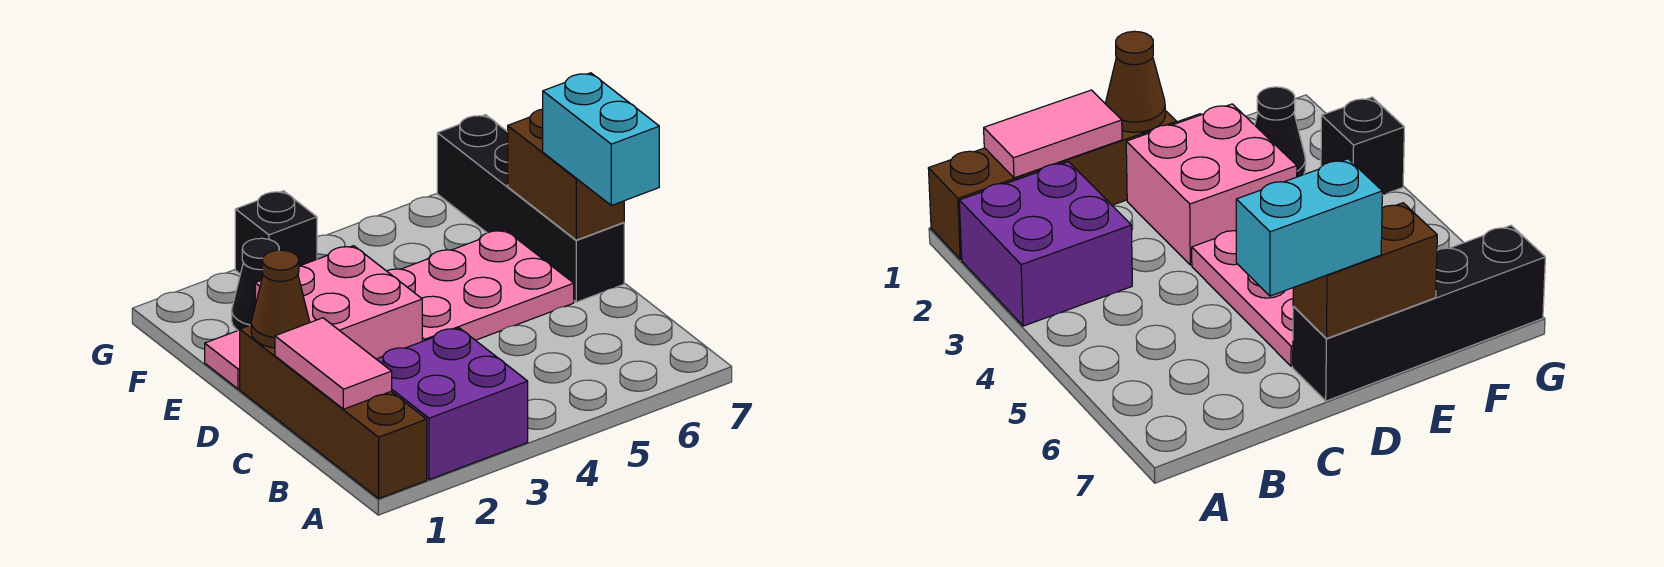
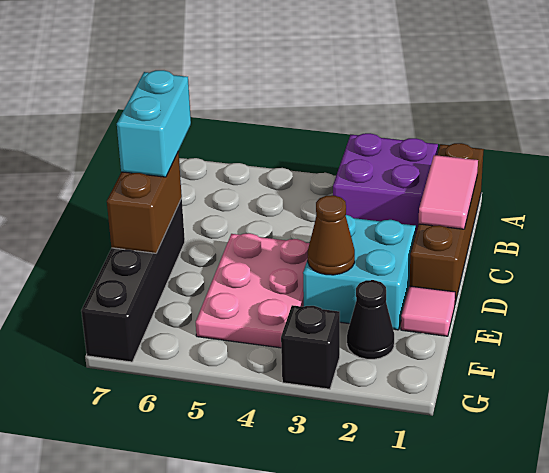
brown cone D1 level 2 -> brown cone E3 level 2
pink brick D2:E3 level 1 -> cyan brick D2:E3 level 1
pink plate D4:E6 level 1 -> pink plate D4:F5 level 1

